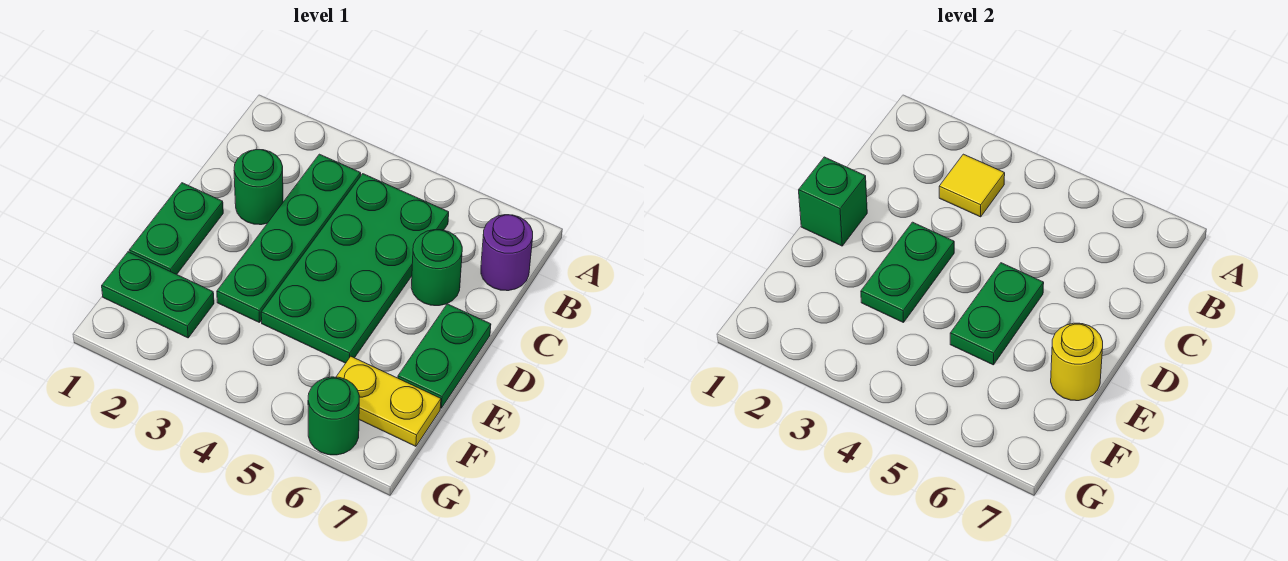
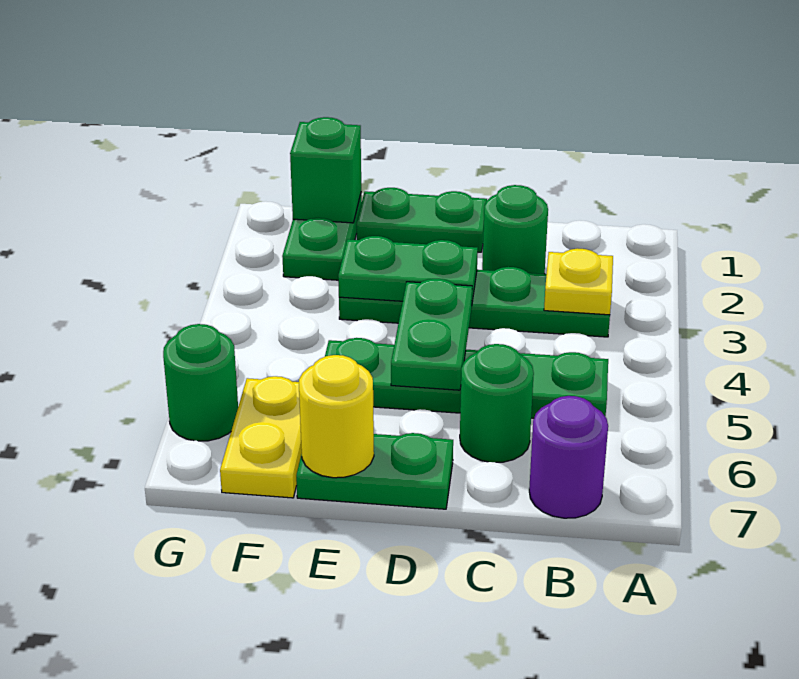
yellow tile B3 level 2 -> yellow plate B3 level 2
green plate B4:E5 level 1 -> green plate B5:E5 level 1
green brick D1 level 2 -> green brick F1 level 2
green plate D5:E5 level 2 -> green plate D4:D5 level 2

